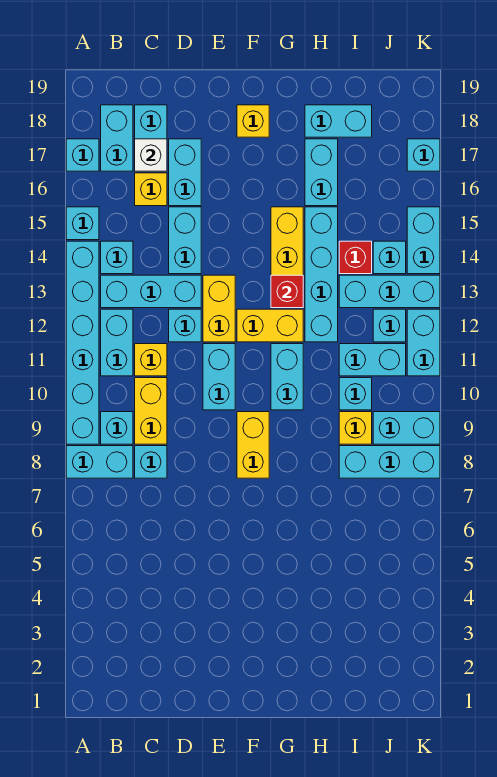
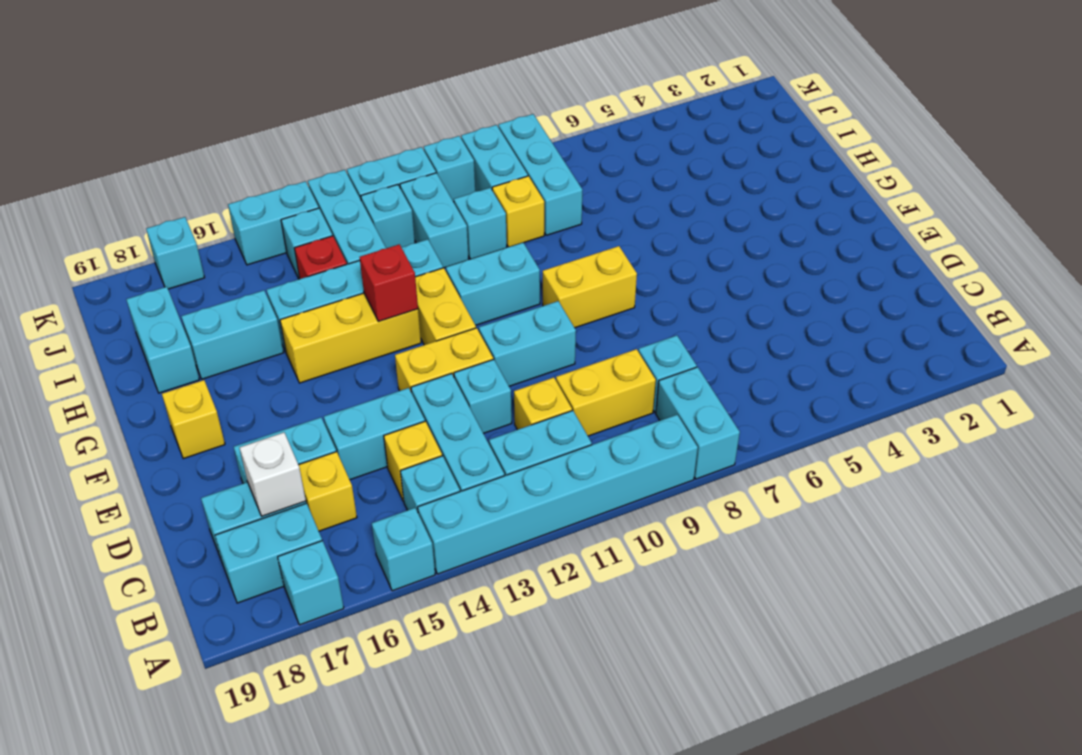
cyan brick B9 level 1 -> cyan brick K10 level 1
none -> yellow brick C14 level 1

